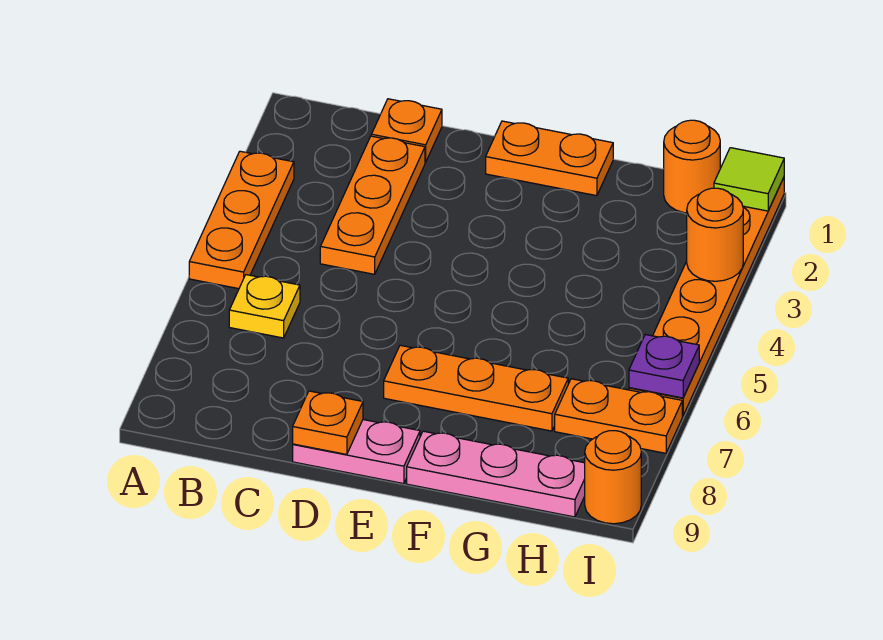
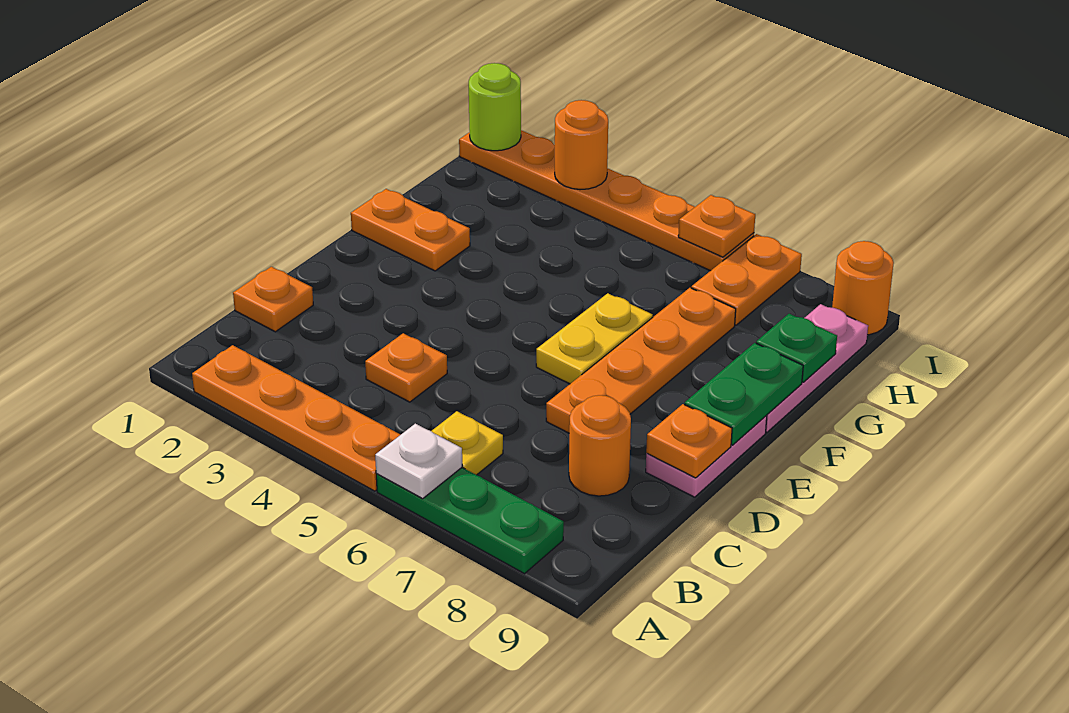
orange plate A3:A5 level 1 -> orange plate A2:A5 level 1
none -> green plate A6:A8 level 1
none -> white plate A6 level 2
orange plate C2:C4 level 1 -> orange plate C4 level 1
orange plate E1:F1 level 1 -> orange plate F1:F2 level 1
none -> yellow plate E6:F6 level 1
orange plate E7:G7 level 1 -> orange plate D7:G7 level 1
none -> green plate E9:F9 level 2
none -> green plate G9 level 2
orange round brick H1 level 1 -> orange round brick C8 level 1
lime tile I1 level 2 -> lime round brick I1 level 2
purple plate I6 level 2 -> orange plate I6 level 2

